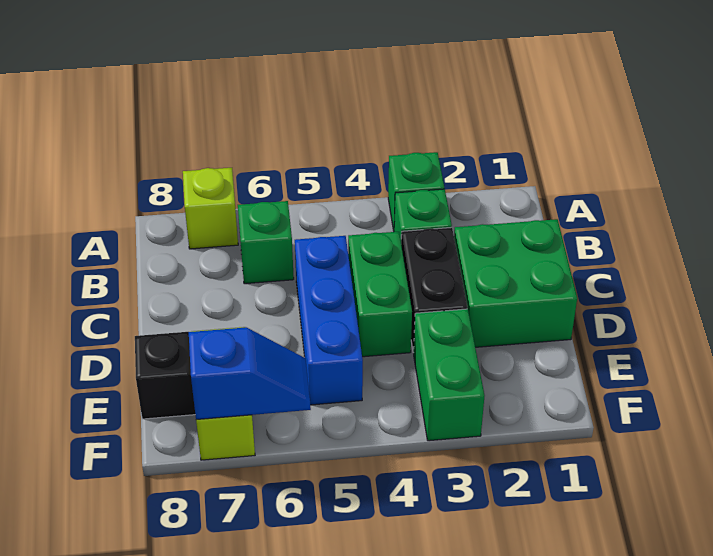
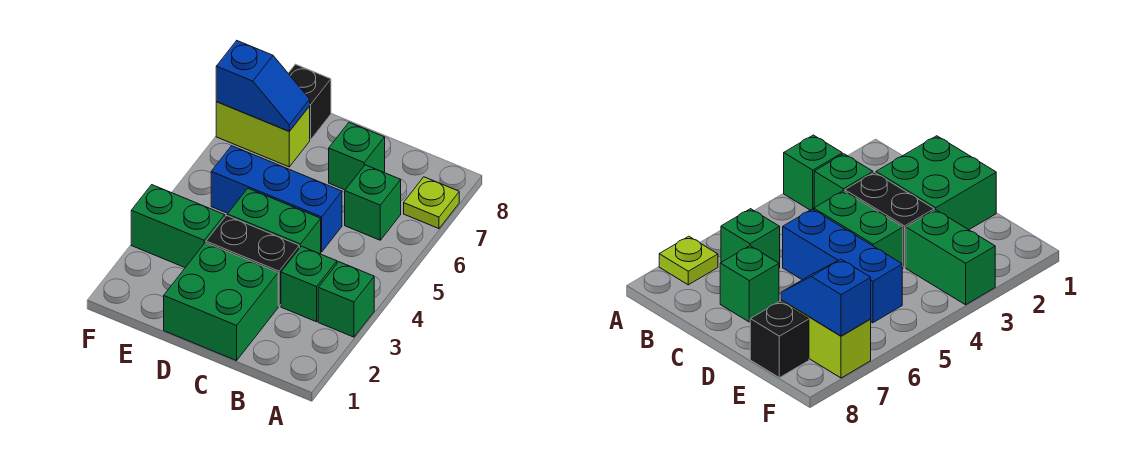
lime brick A7 level 1 -> lime plate A7 level 1
none -> green brick C7 level 1
blue slope F6:F7 level 2 top 7 -> blue slope E7:F7 level 2 top F

